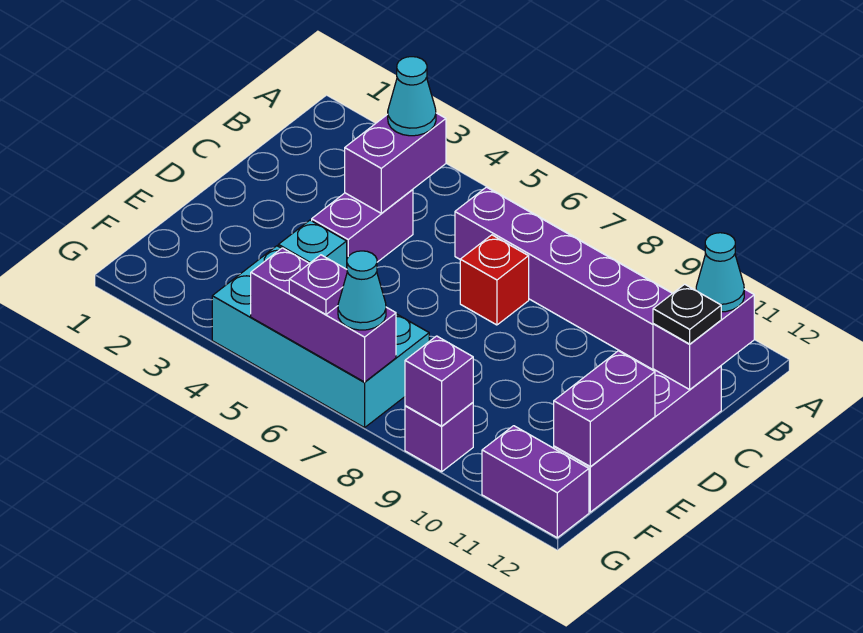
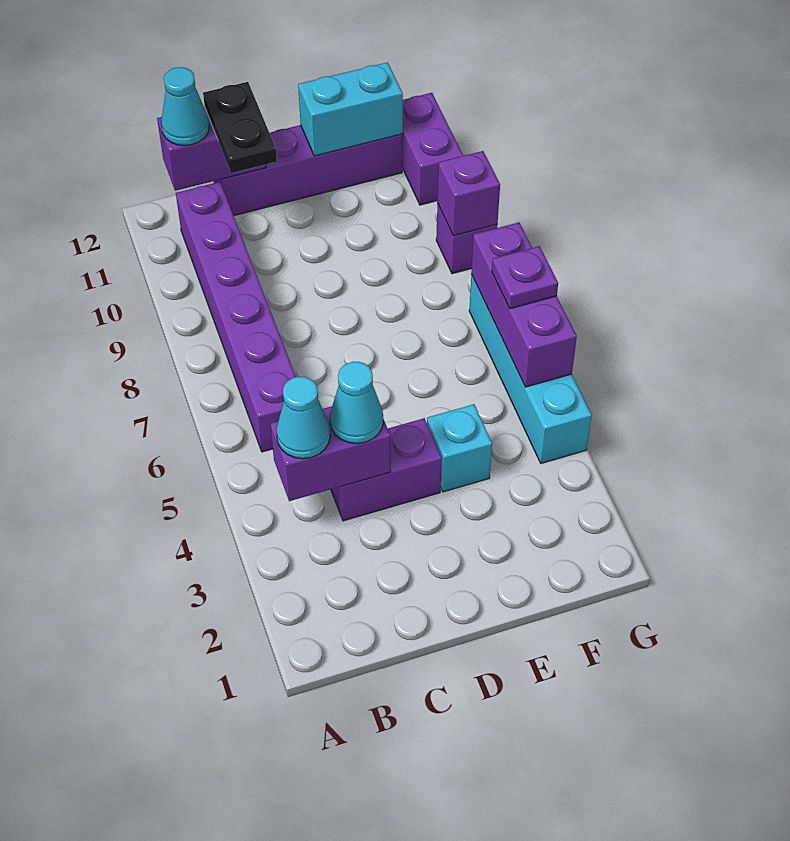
red brick C7 level 1 -> none
black plate C12 level 3 -> black plate C11:C12 level 3
purple brick E12:F12 level 2 -> cyan brick E12:F12 level 2
cyan brick F4:G7 level 1 -> cyan brick G4:G7 level 1
cyan cone G7 level 3 -> cyan cone C4 level 3

